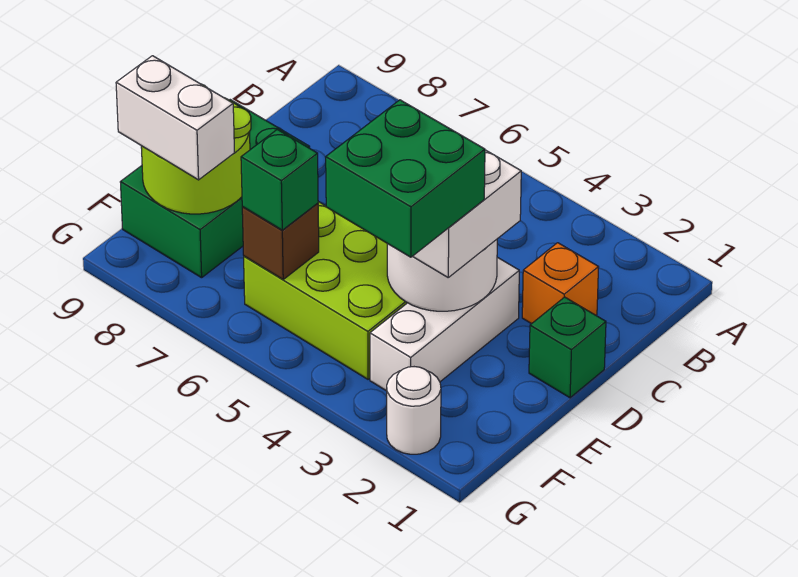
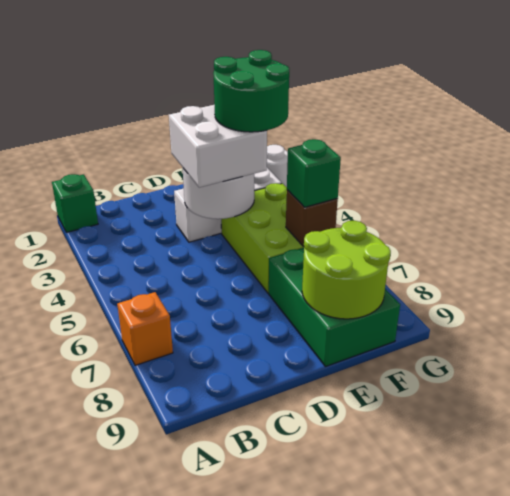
orange brick C2 level 1 -> orange brick A7 level 1
green brick D1 level 1 -> green brick A1 level 1
green brick D8:F9 level 1 -> green brick E7:F9 level 1
green brick E3:F4 level 4 -> green round brick E3:F4 level 4
white brick F8:F9 level 3 -> none

